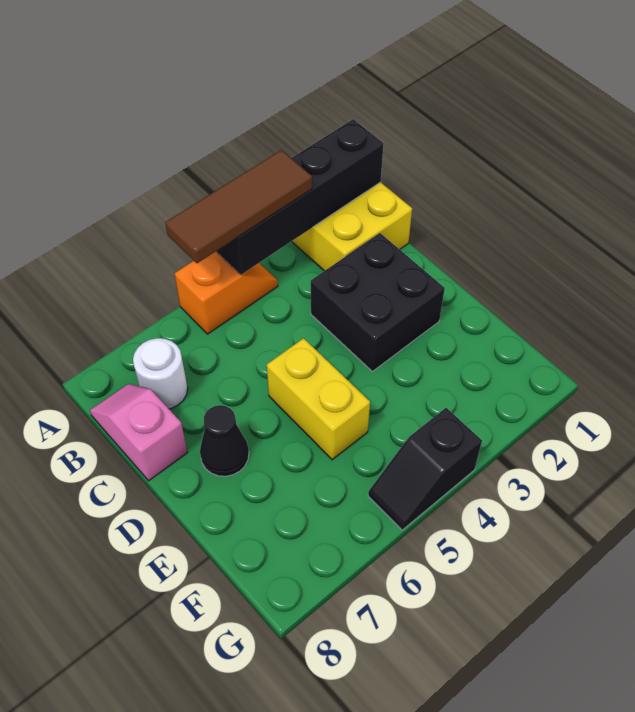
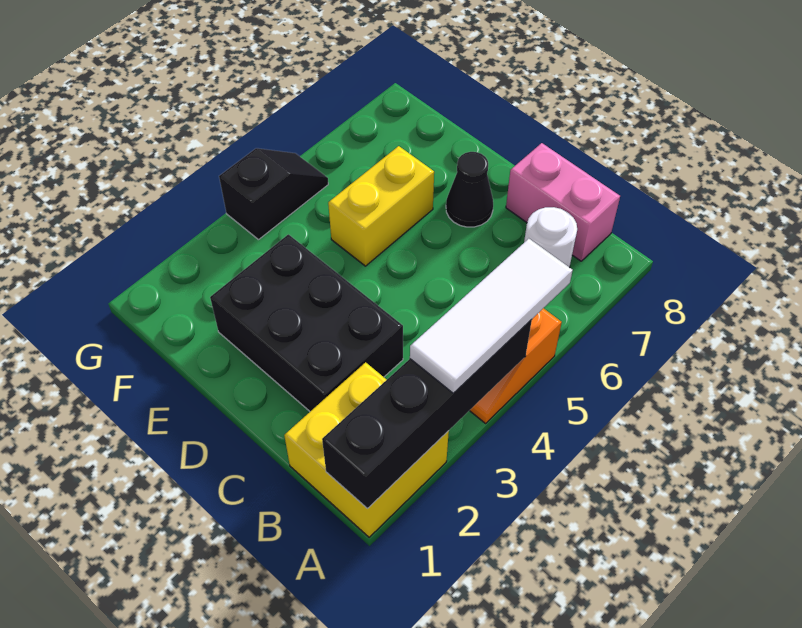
brown tile A3:A5 level 3 -> white tile A3:A5 level 3
pink slope B8:C8 level 1 top C -> pink brick B8:C8 level 1
black brick C2:D3 level 1 -> black brick C2:E3 level 1
yellow brick D5:E5 level 1 -> yellow brick E5:E6 level 1

